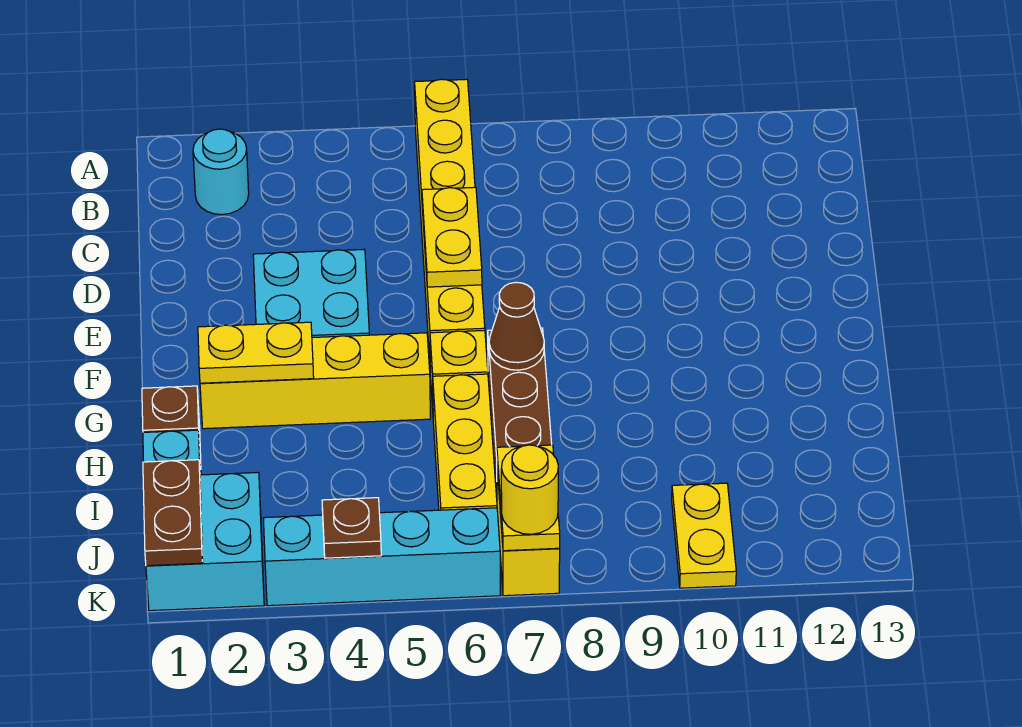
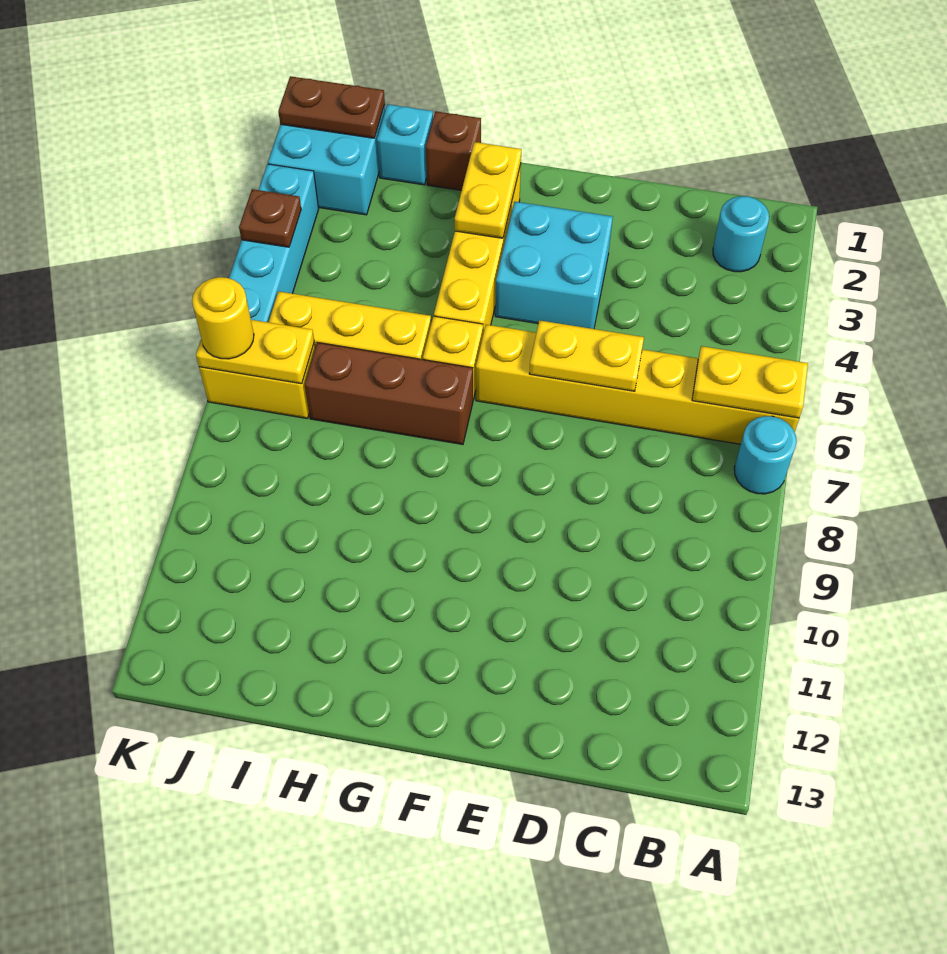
none -> cyan round brick A7 level 1
brown cone G7 level 2 -> none
yellow plate J10:K10 level 1 -> yellow plate A6:B6 level 2

